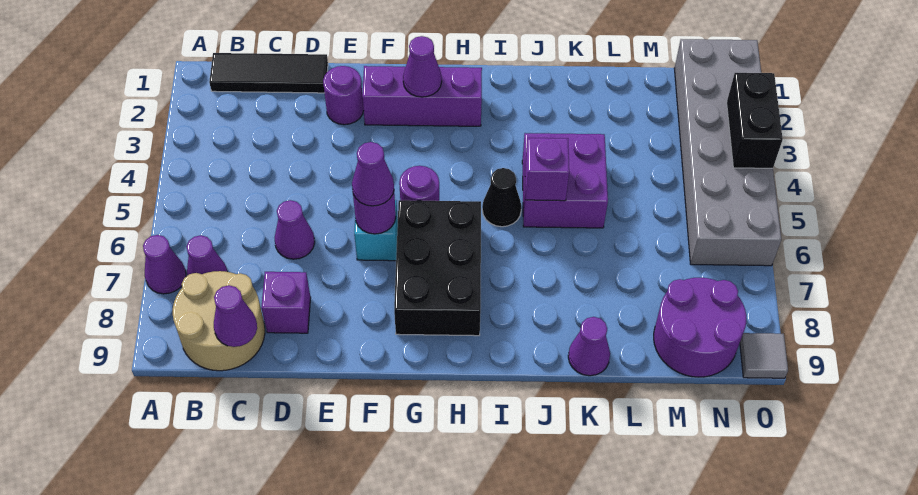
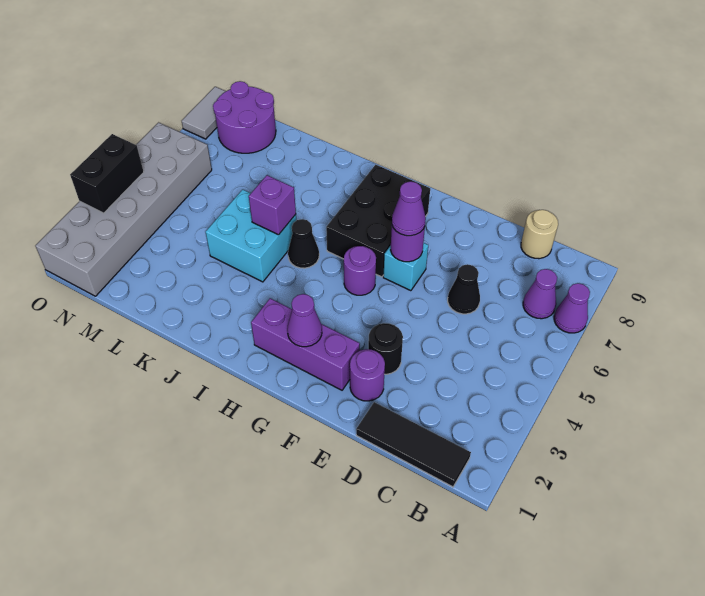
tan round brick B8:C9 level 1 -> tan round brick C9 level 1
purple cone C9 level 2 -> none
purple cone D6 level 1 -> black cone D6 level 1
purple brick D8 level 1 -> none
none -> black round brick E3 level 1
purple brick J4:K5 level 1 -> cyan brick J4:K5 level 1
purple cone K9 level 1 -> none
grey tile O9 level 1 -> grey tile O8:O9 level 1

